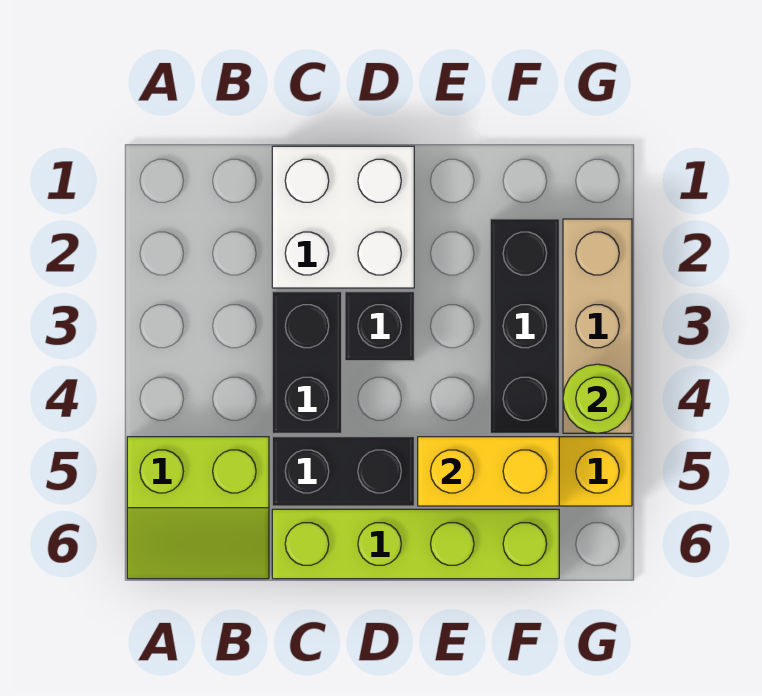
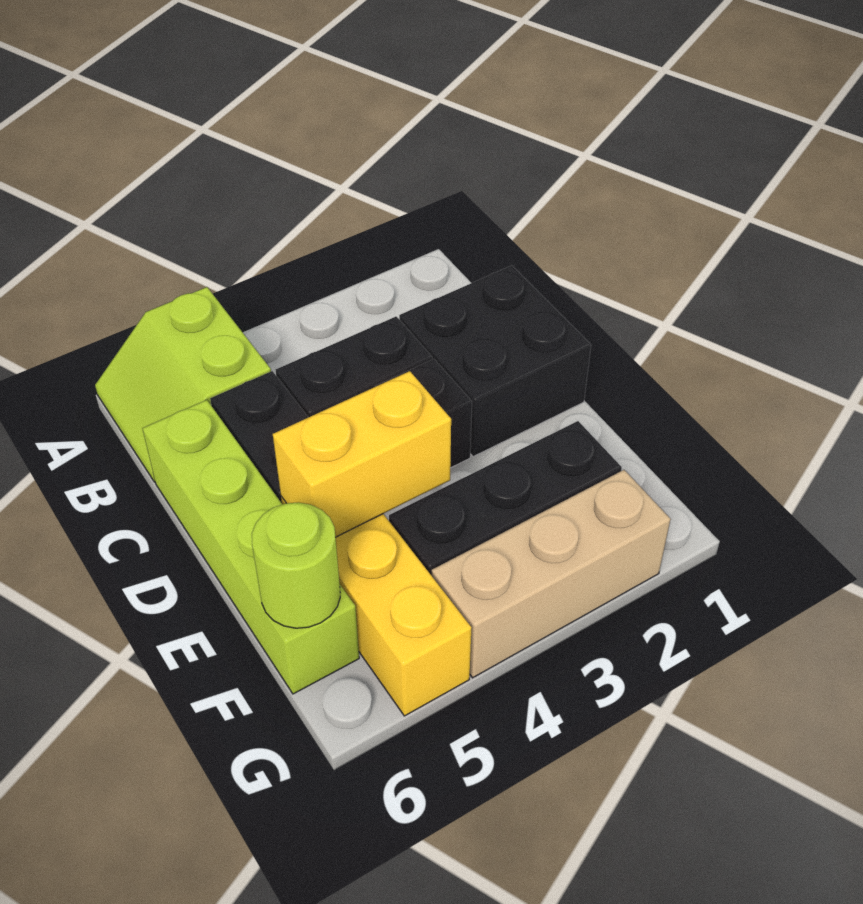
white brick C1:D2 level 1 -> black brick C1:D2 level 1
yellow brick E5:F5 level 2 -> yellow brick E4:E5 level 2
lime round brick G4 level 2 -> lime round brick F6 level 2

